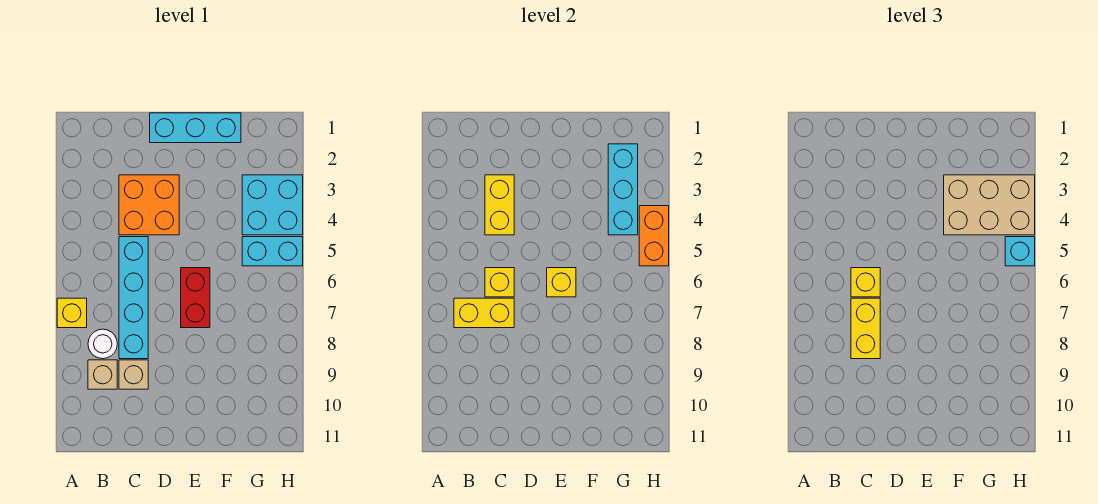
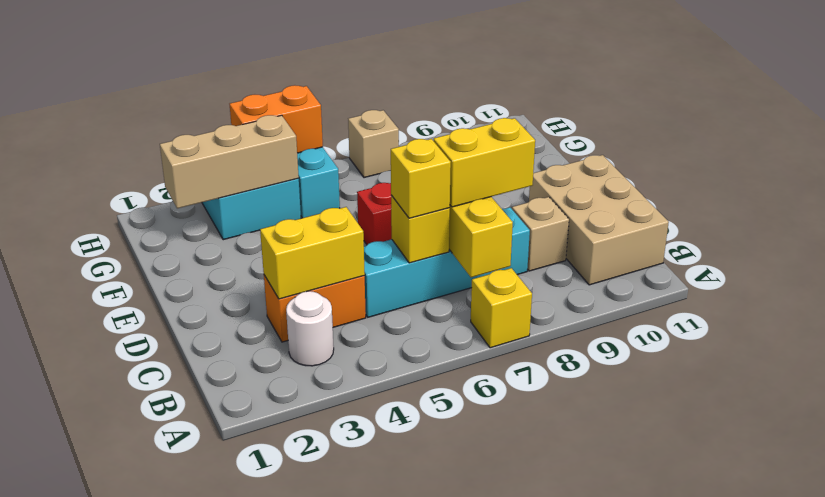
white round brick B8 level 1 -> white round brick B3 level 1
tan brick B9 level 1 -> tan brick H7 level 1
orange brick C3:D4 level 1 -> orange brick C3:C4 level 1
cyan brick D1:F1 level 1 -> none
yellow brick E6 level 2 -> none
tan brick F3:H4 level 3 -> tan brick B10:D11 level 1
cyan brick G2:G4 level 2 -> tan brick G2:G4 level 2
cyan brick H5 level 3 -> none

